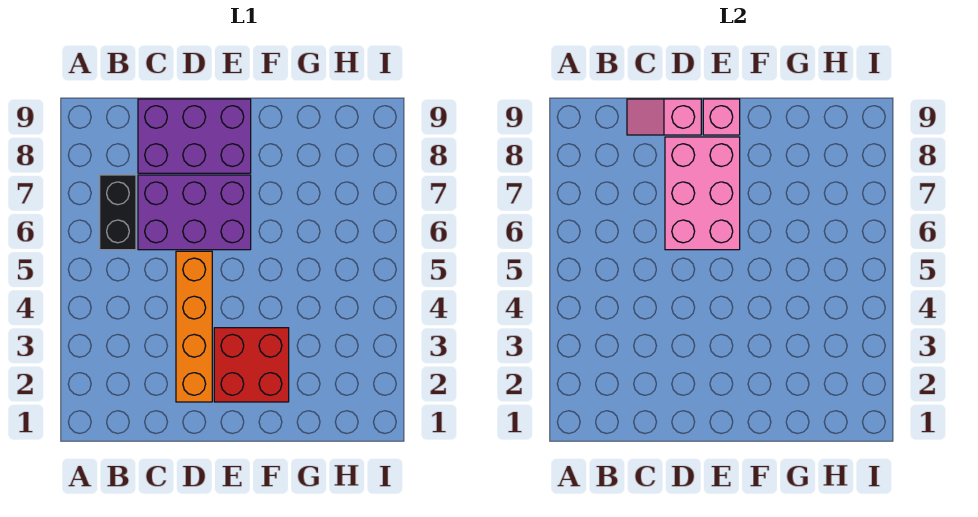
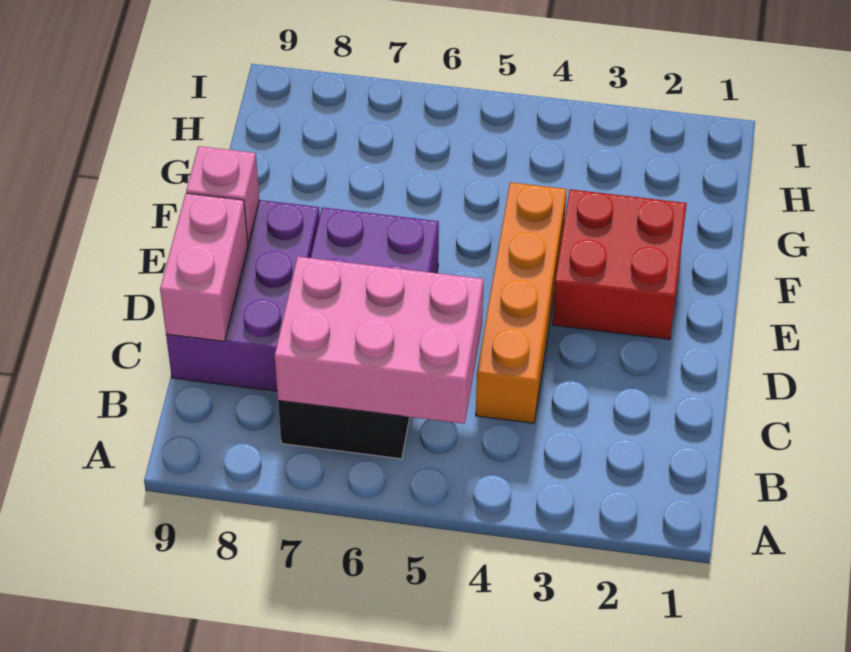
pink slope C9:D9 level 2 top D -> pink brick C9:D9 level 2
orange brick D2:D5 level 1 -> orange brick C4:F4 level 1
pink brick D6:E8 level 2 -> pink brick B5:C7 level 2

